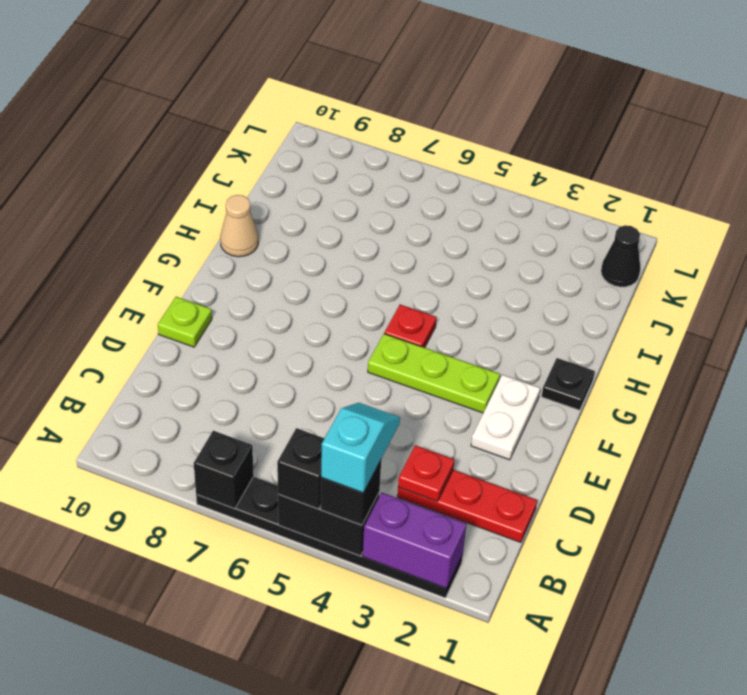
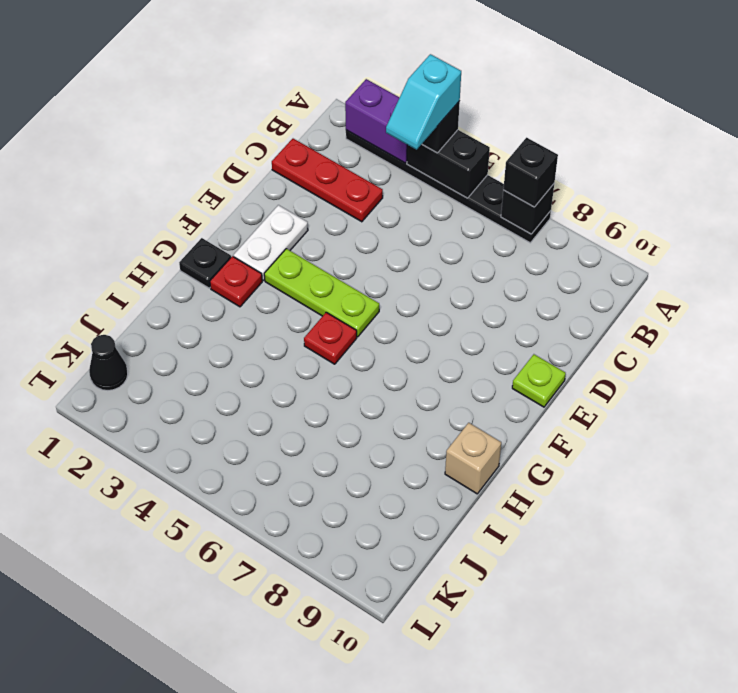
black brick A5 level 3 -> black brick A7 level 3
red plate C3 level 2 -> red plate G2 level 1
tan cone H10 level 1 -> tan brick H10 level 1

